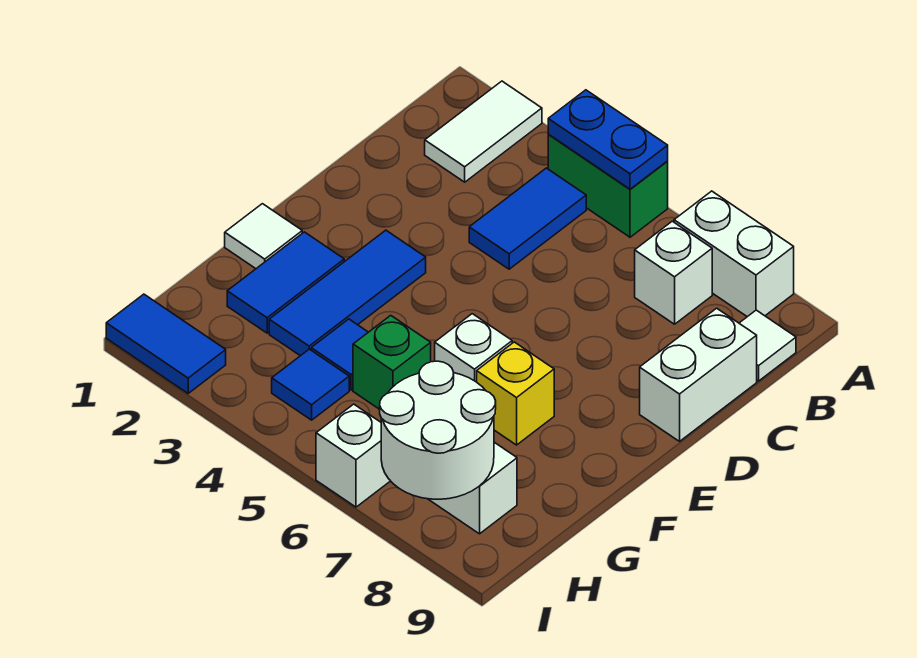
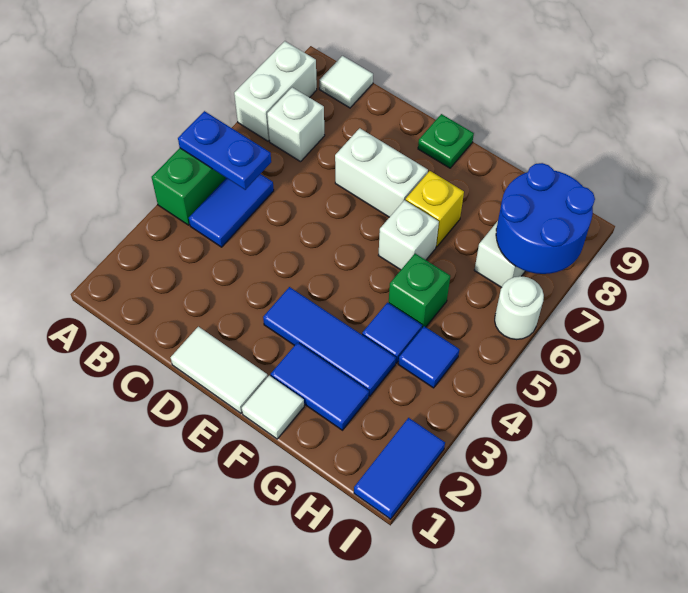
white tile A2:B2 level 1 -> white tile D1:E1 level 1
blue plate A4:A5 level 2 -> blue plate A5:B5 level 2
blue tile B4:C4 level 1 -> blue tile B4:B5 level 1
white brick C9:D9 level 1 -> white brick D7:E7 level 1
none -> green plate E9 level 1
white round brick H7:I8 level 2 -> blue round brick H7:I8 level 2
white brick I6 level 1 -> white round brick I6 level 1

